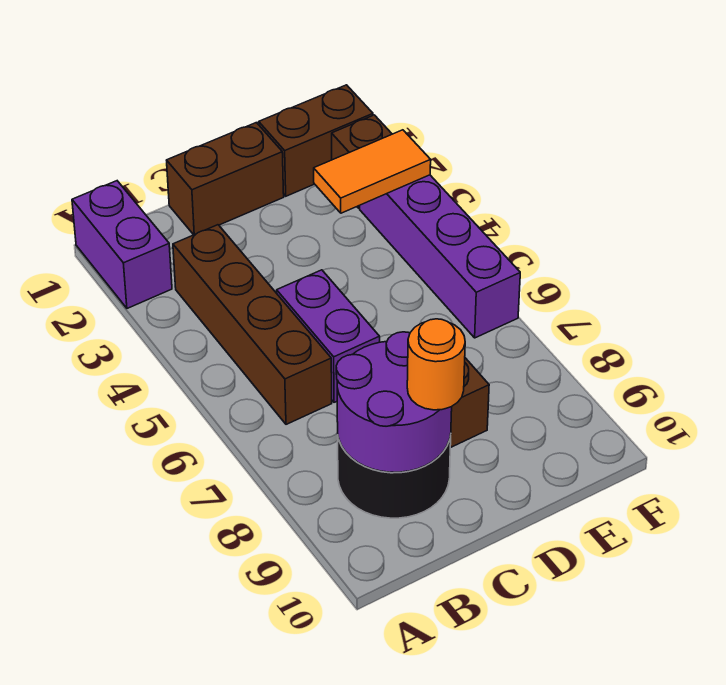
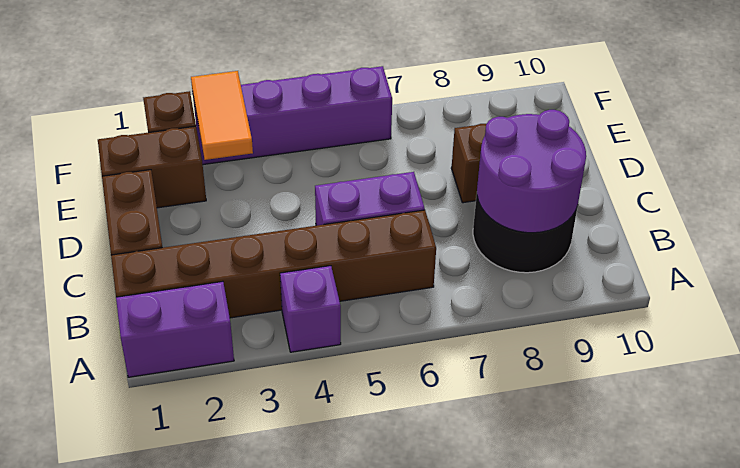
none -> purple brick A4 level 1
brown brick B3:B6 level 1 -> brown brick B1:B6 level 1
orange round brick C9 level 3 -> none
brown brick E1:F1 level 1 -> brown brick E1:E2 level 1

